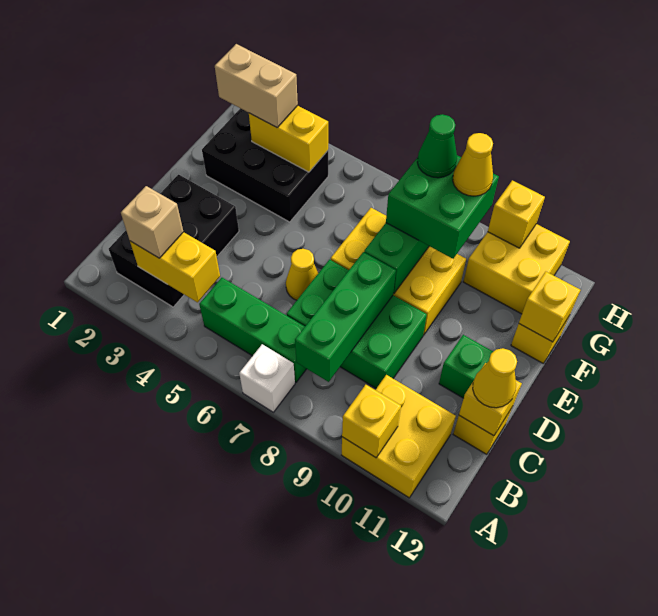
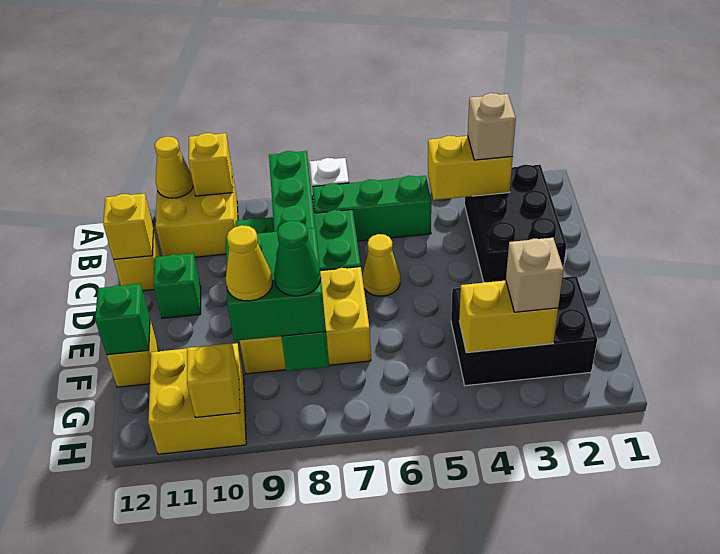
yellow cone C12 level 3 -> yellow cone A11 level 2
yellow brick F12 level 2 -> green brick F12 level 2
tan brick G2:G3 level 3 -> tan brick G3 level 3

